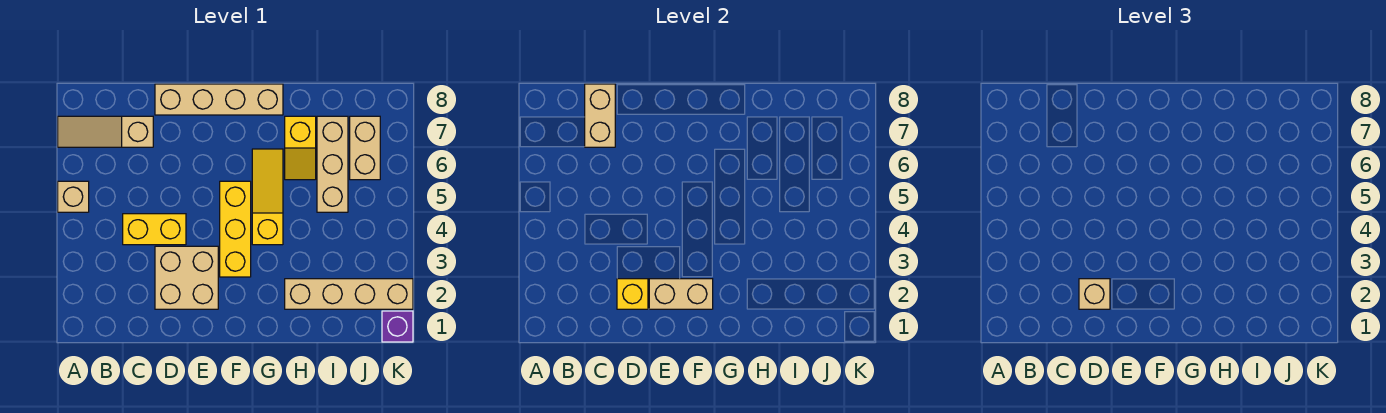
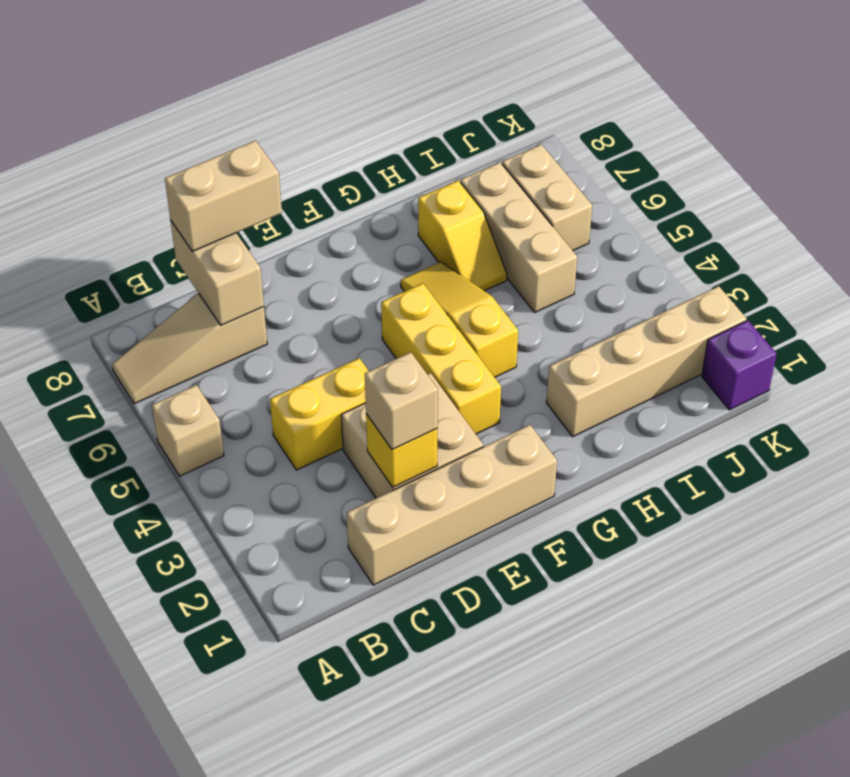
tan brick D8:G8 level 1 -> tan brick C1:F1 level 1
tan brick E2:F2 level 2 -> tan brick C8:D8 level 3

